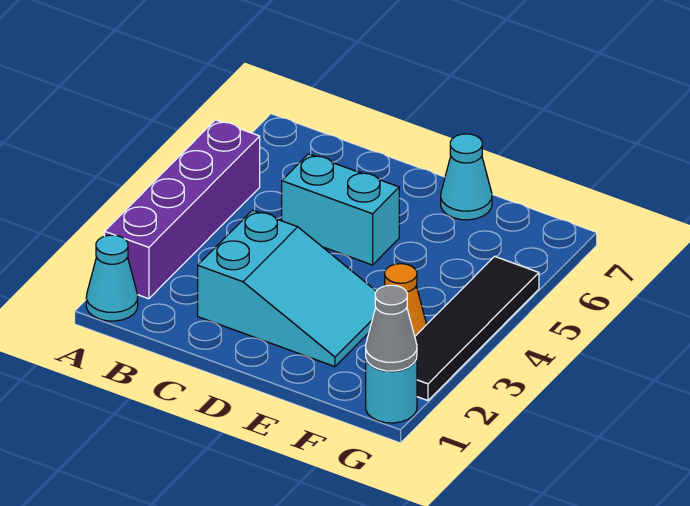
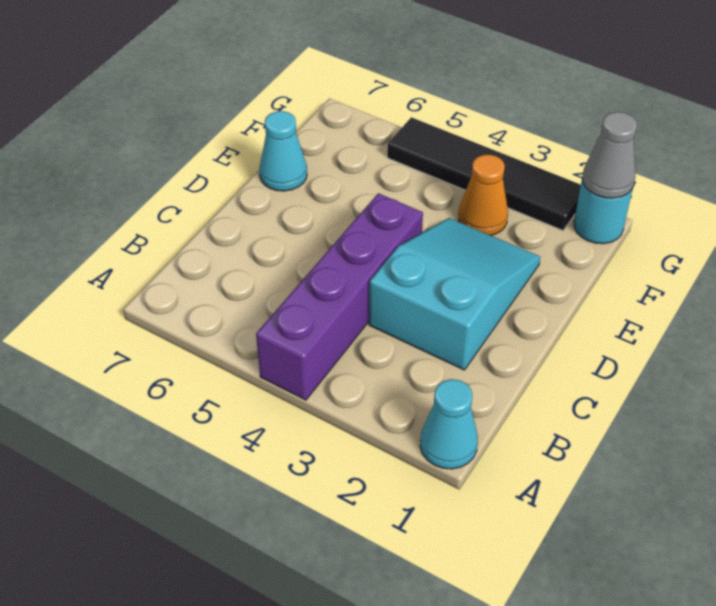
purple brick A2:A5 level 1 -> purple brick A4:D4 level 1
cyan brick C5:D5 level 1 -> none

